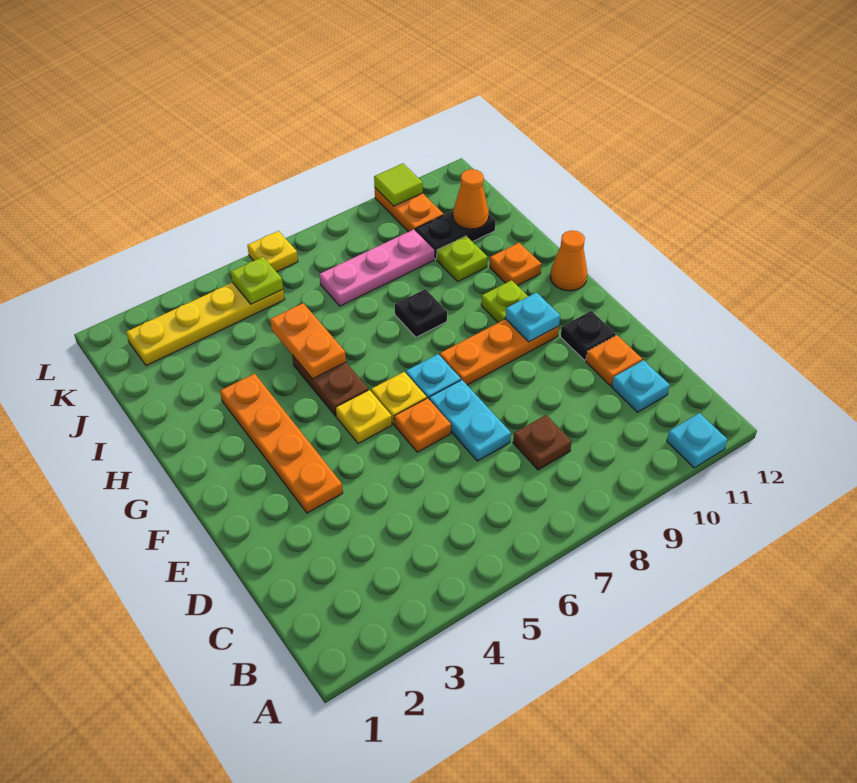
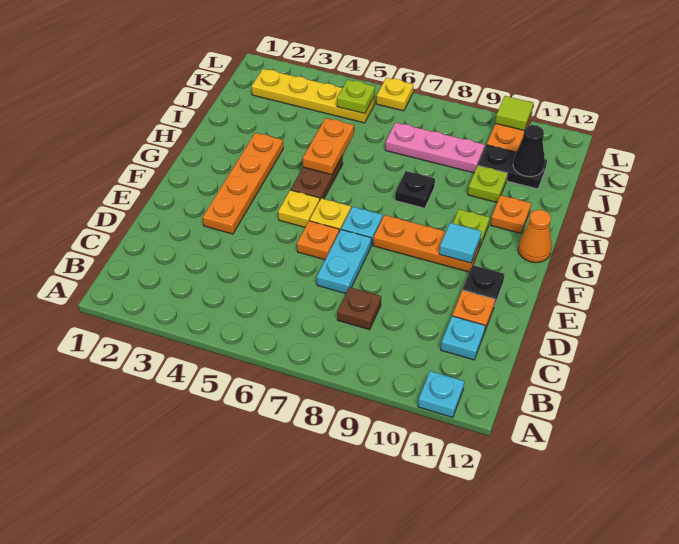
cyan plate F10 level 2 -> cyan tile F10 level 2
orange cone J11 level 2 -> black cone J11 level 2

